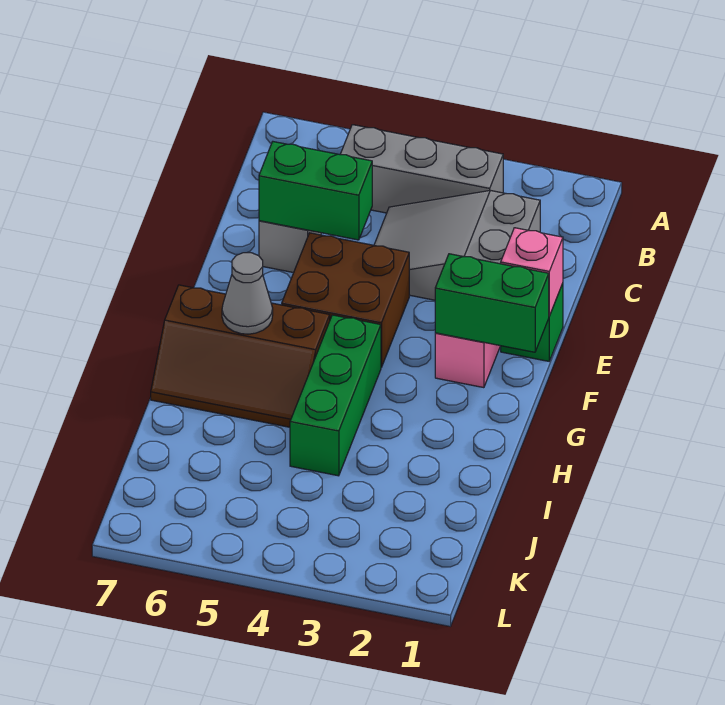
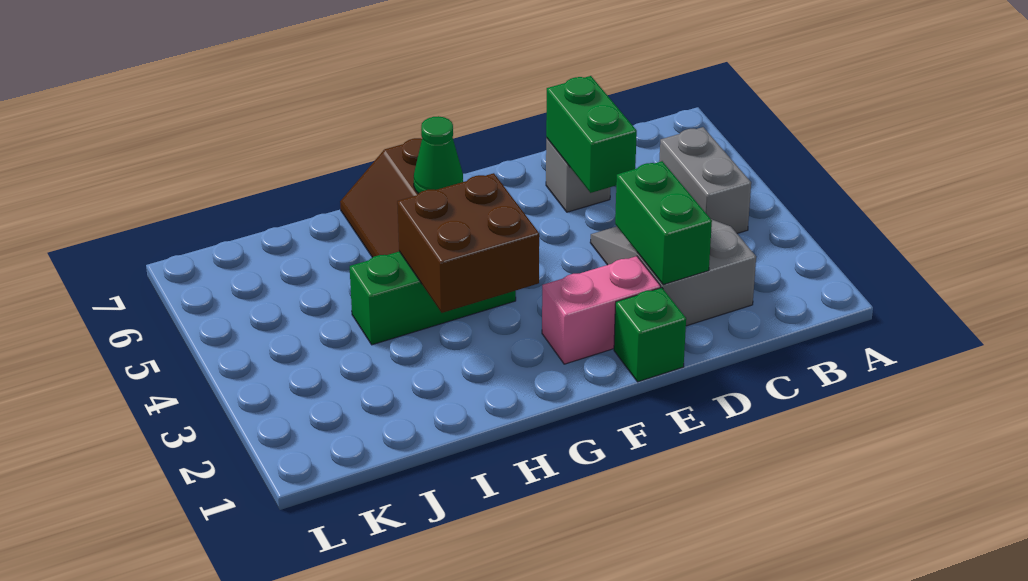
grey brick B3:B5 level 1 -> grey brick B4:B5 level 1
pink brick E1 level 2 -> none
brown brick E4:F5 level 1 -> brown brick G3:H4 level 2
green brick F1:F2 level 2 -> green brick D2:D3 level 2
grey cone G6 level 2 -> green cone G6 level 2

